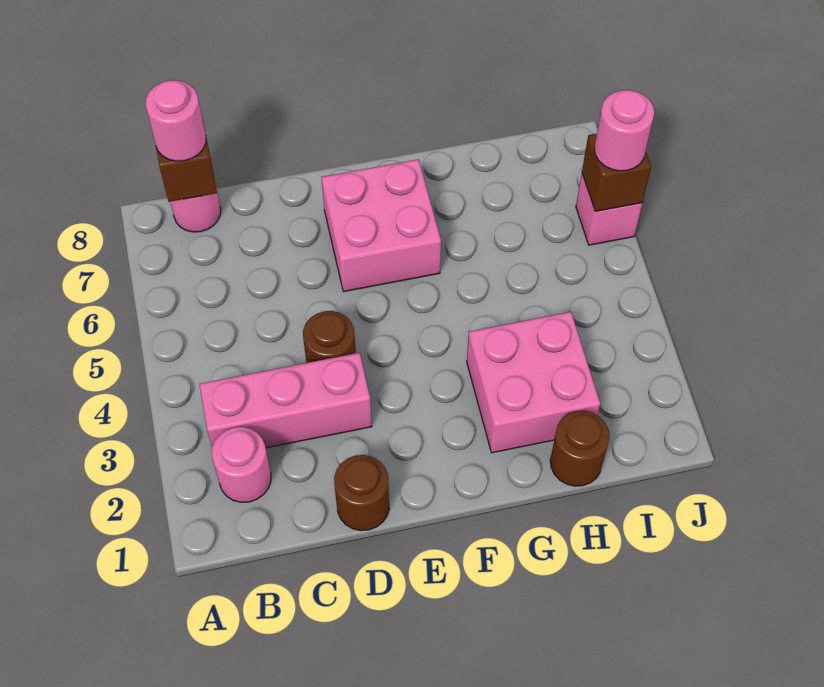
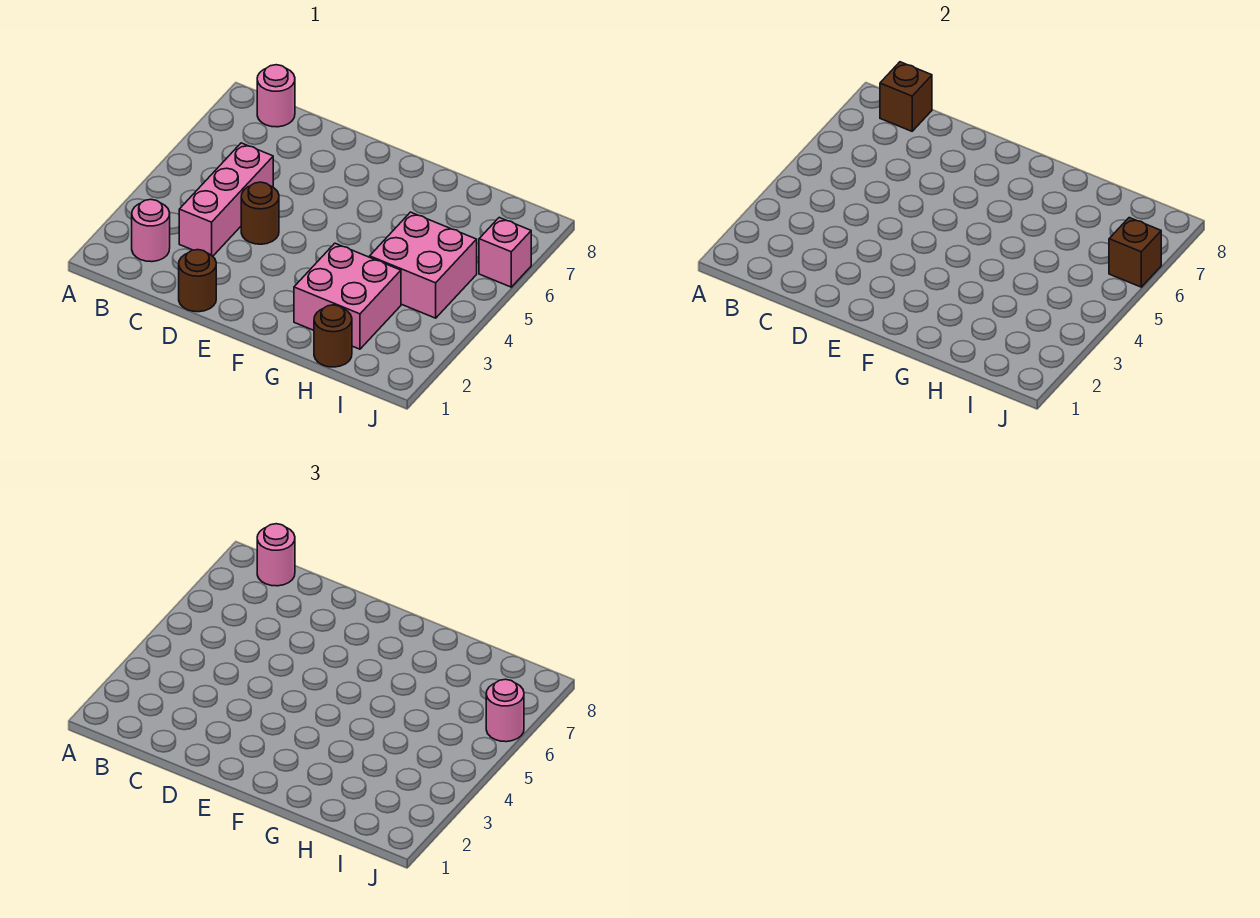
pink brick B3:D3 level 1 -> pink brick C3:C5 level 1
pink brick E6:F7 level 1 -> pink brick H4:I5 level 1

